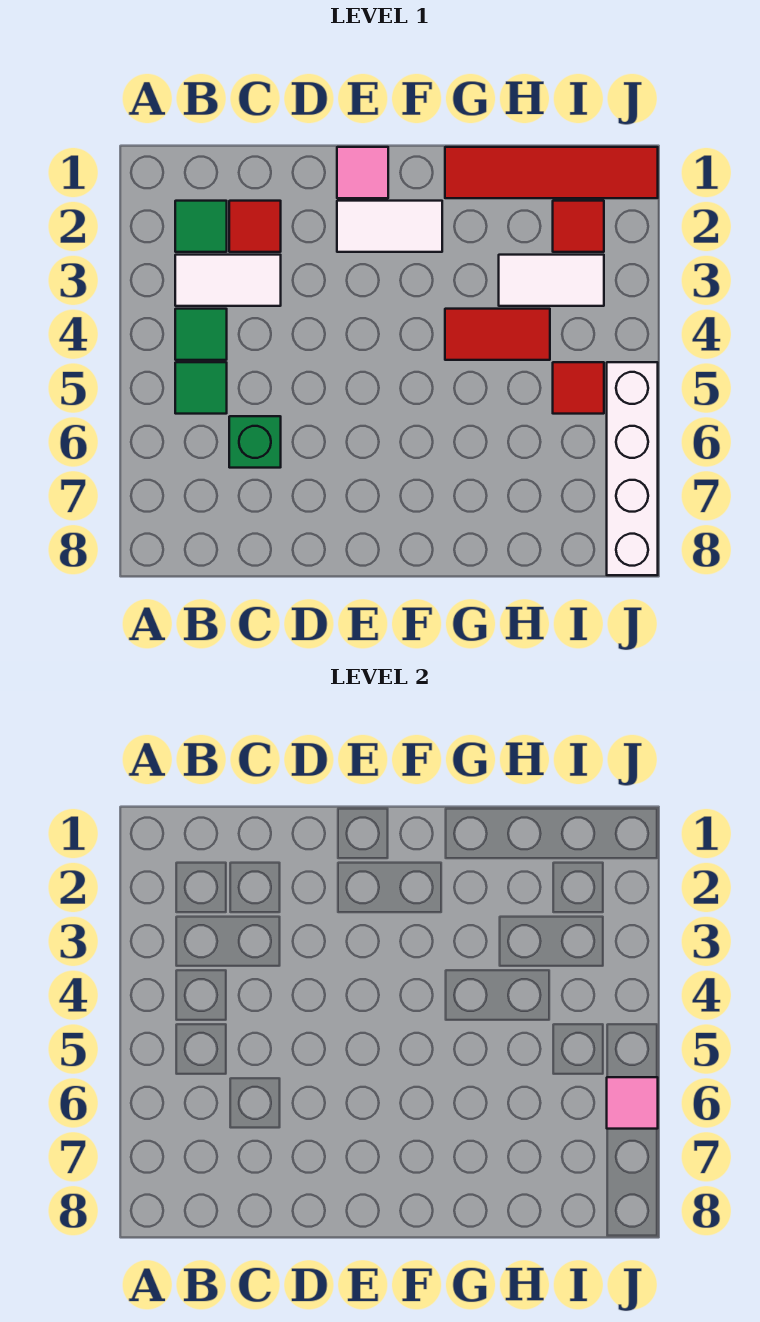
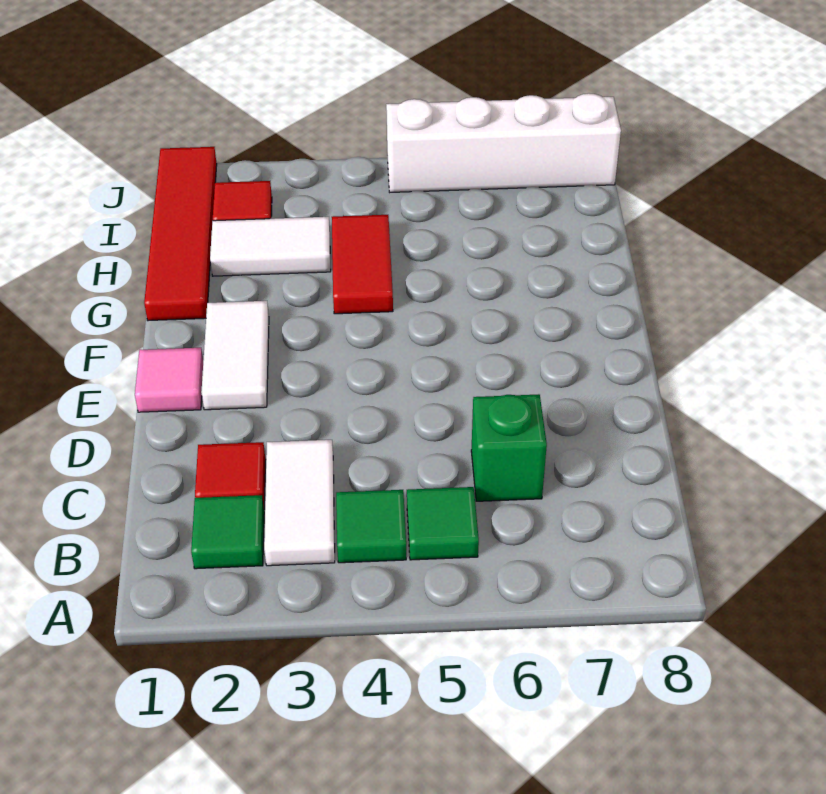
white tile H3:I3 level 1 -> white tile H2:H3 level 1
red tile I5 level 1 -> none
pink tile J6 level 2 -> none

